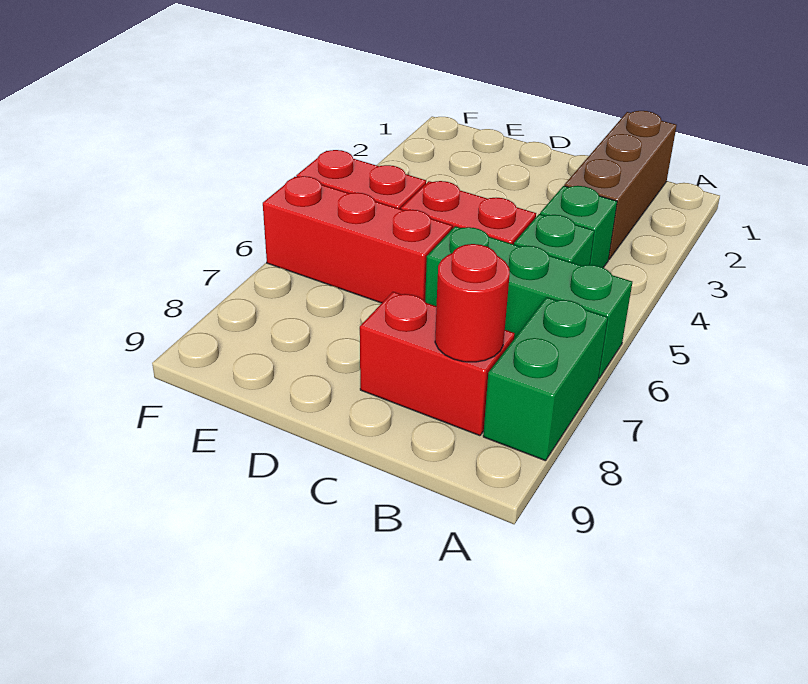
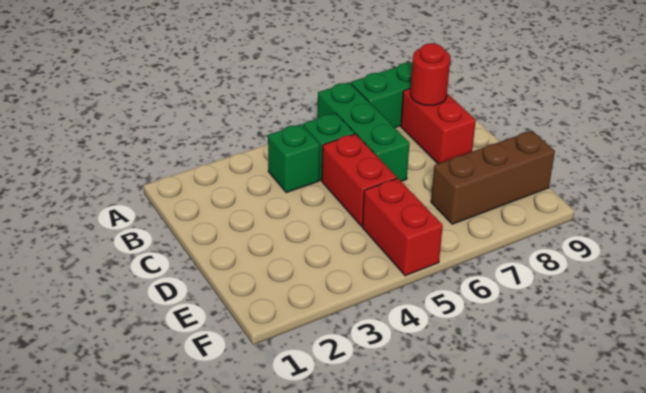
brown brick B1:B3 level 1 -> brown brick E7:E9 level 1
red brick D6:F6 level 1 -> none

